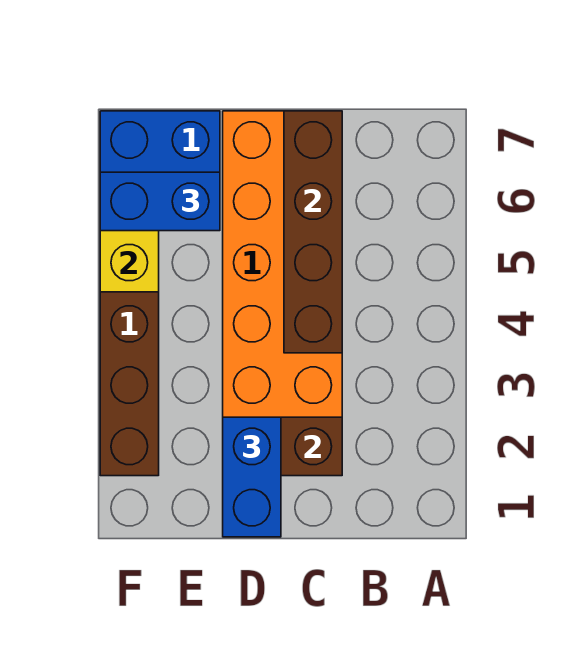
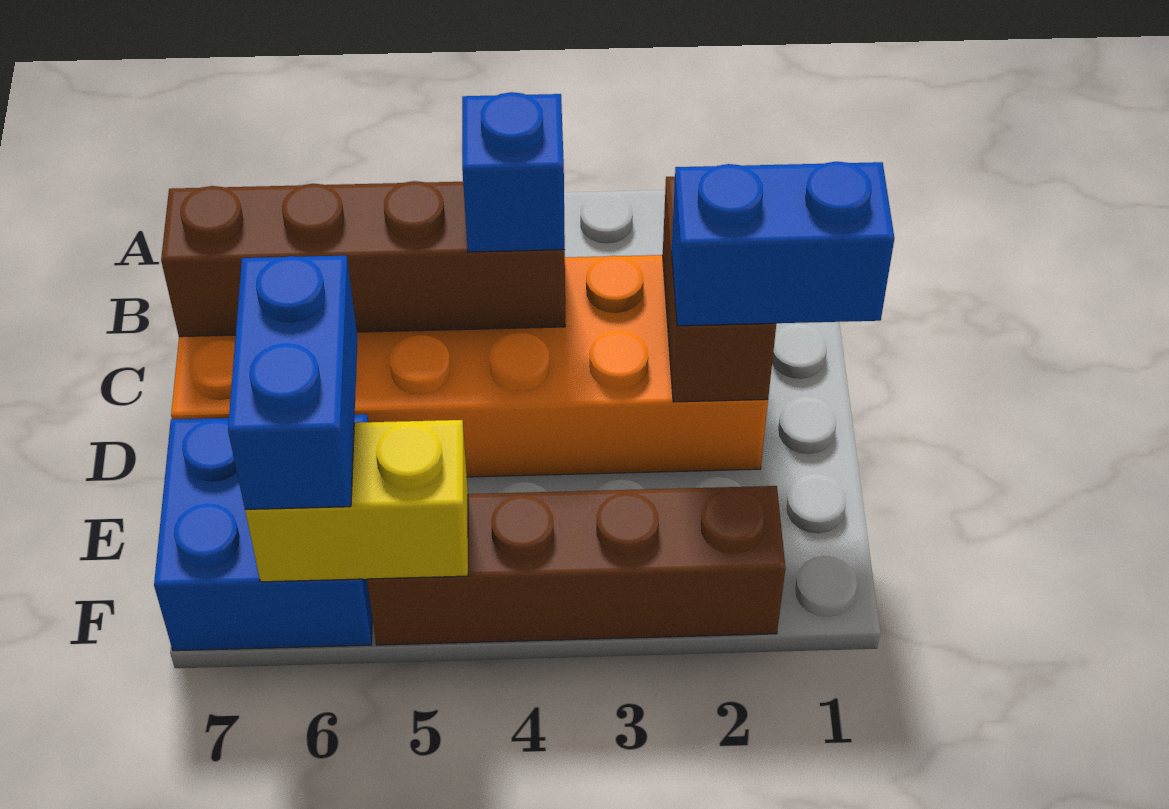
none -> blue brick C4 level 3

